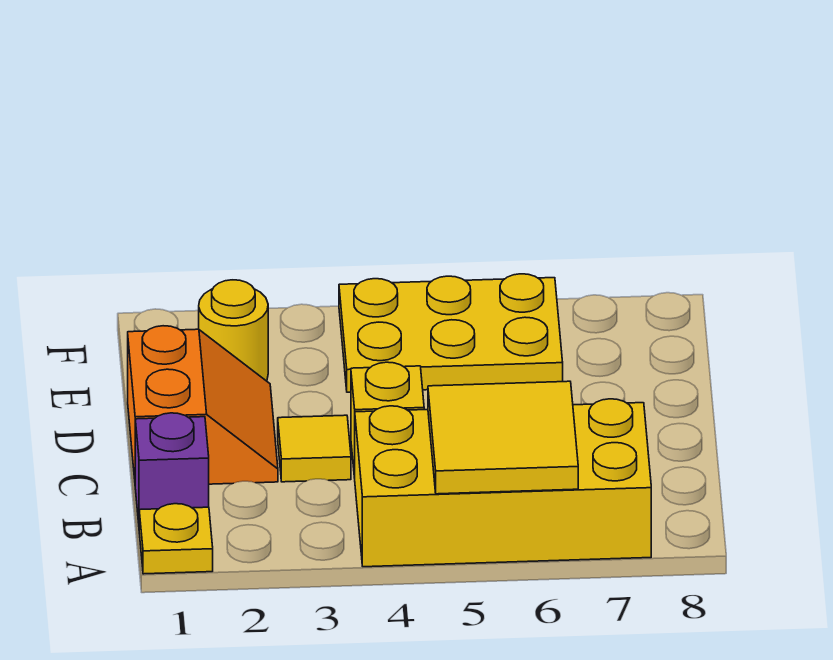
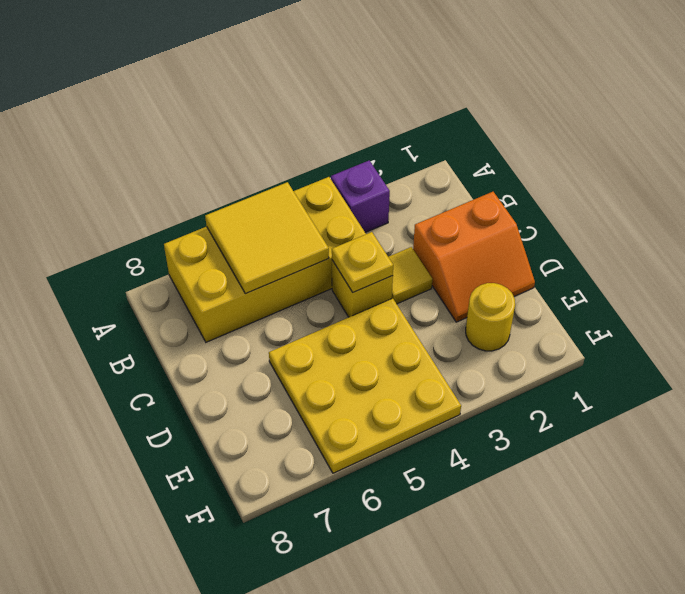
yellow plate A1 level 1 -> yellow plate C4 level 2
purple brick B1 level 1 -> purple brick A3 level 1
orange slope C1:D2 level 1 top 1 -> orange slope C1:D2 level 1 top C
yellow plate E4:F6 level 1 -> yellow plate D4:F6 level 1

